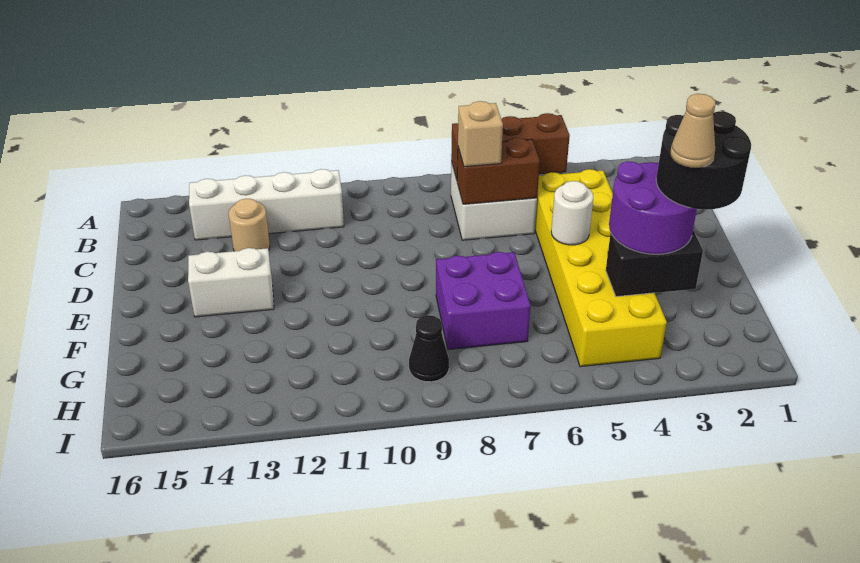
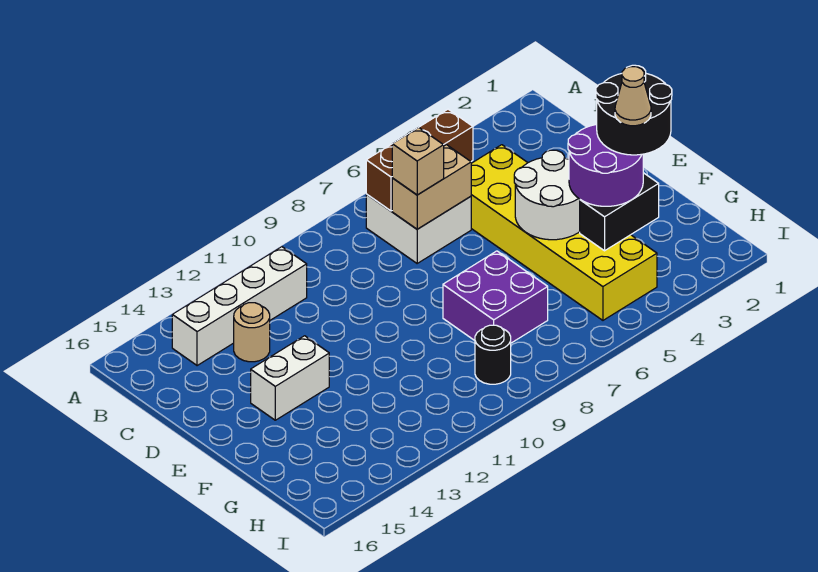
brown brick C6:C7 level 2 -> tan brick C6:C7 level 2
white round brick E5 level 2 -> white round brick E4:F5 level 2
black cone H9 level 1 -> black round brick H9 level 1

